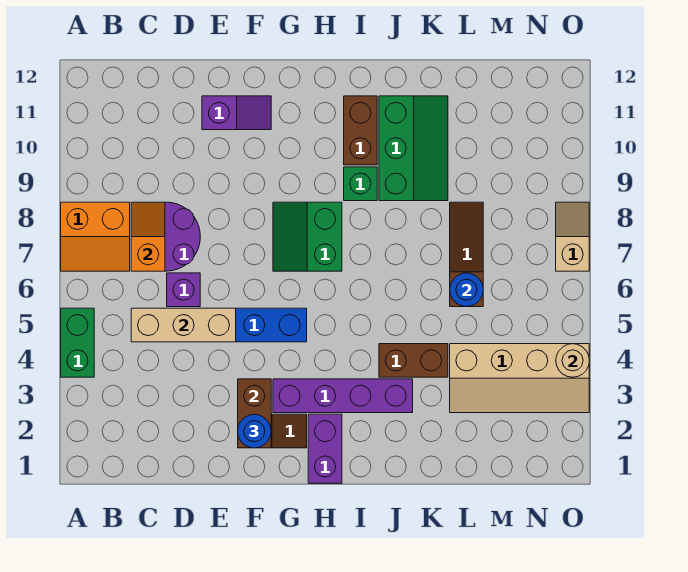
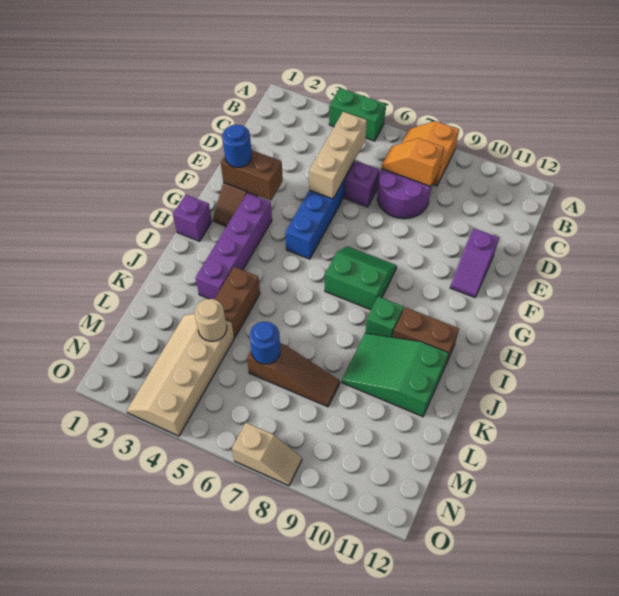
orange slope C7:C8 level 2 top 7 -> orange slope C7:C8 level 2 top 8
purple brick H1:H2 level 1 -> purple brick H1 level 1
green slope J9:K11 level 1 top J -> green slope J9:K11 level 1 top 11
tan round brick O4 level 2 -> tan round brick L4 level 2

